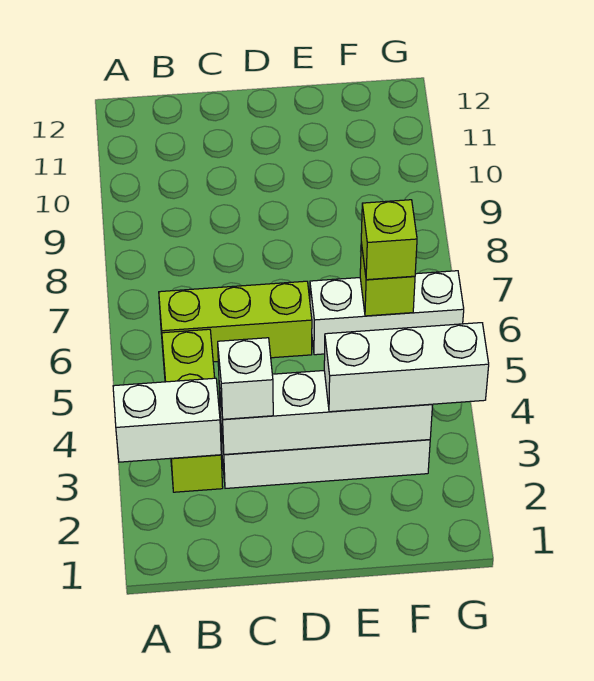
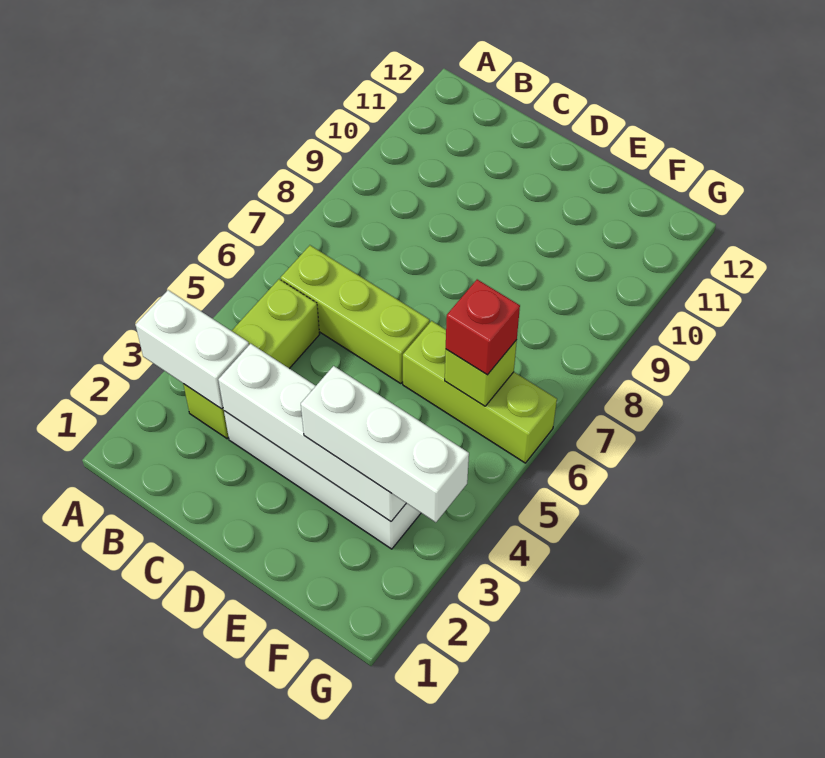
white brick C3 level 3 -> none
white brick E6:G6 level 1 -> lime brick E6:G6 level 1
lime brick F6 level 3 -> red brick F6 level 3

